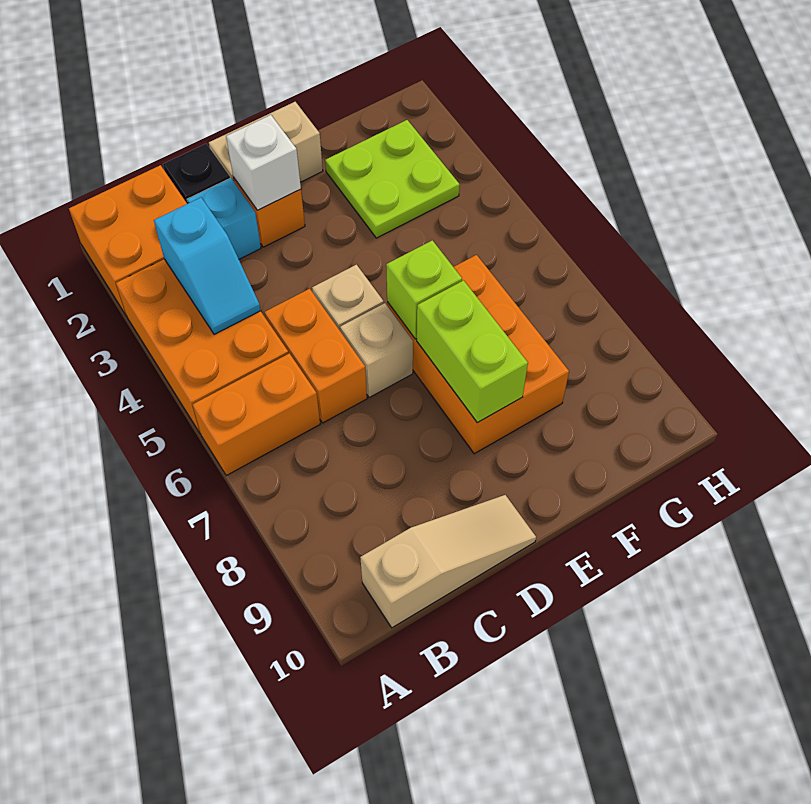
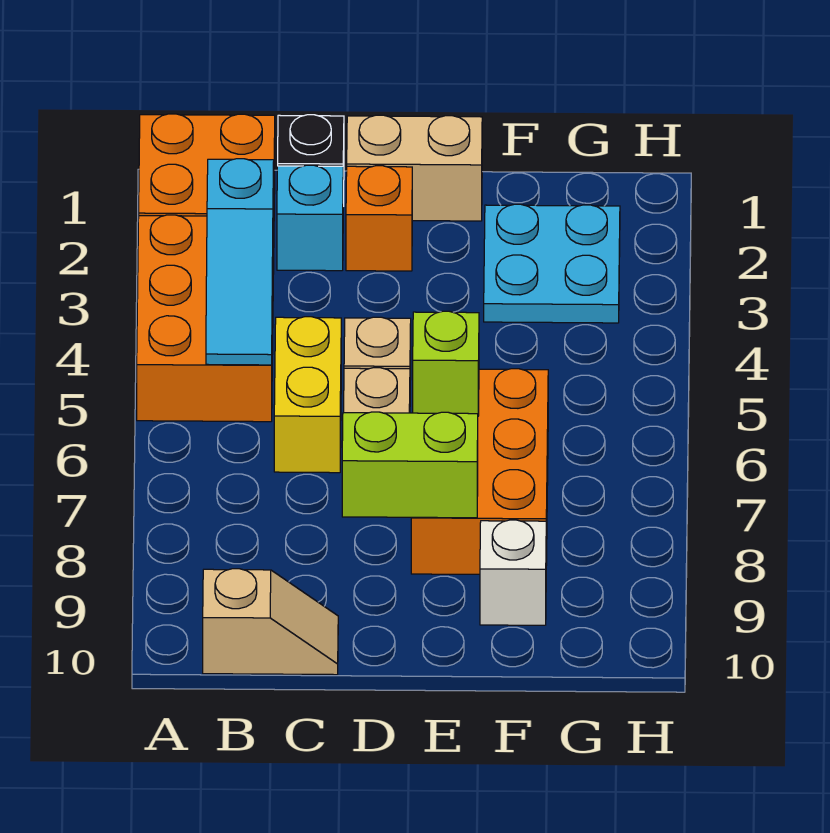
orange brick A6:B6 level 1 -> none
cyan slope B3:B4 level 2 top 3 -> cyan slope B3:B5 level 2 top 3
tan slope B10:D10 level 1 top B -> tan slope B10:C10 level 1 top B
orange brick C5:C6 level 1 -> yellow brick C5:C6 level 1
white brick D2 level 2 -> white brick F9 level 1
lime brick E7:E8 level 2 -> lime brick D8:E8 level 2
lime plate F2:G3 level 1 -> cyan plate F2:G3 level 1

